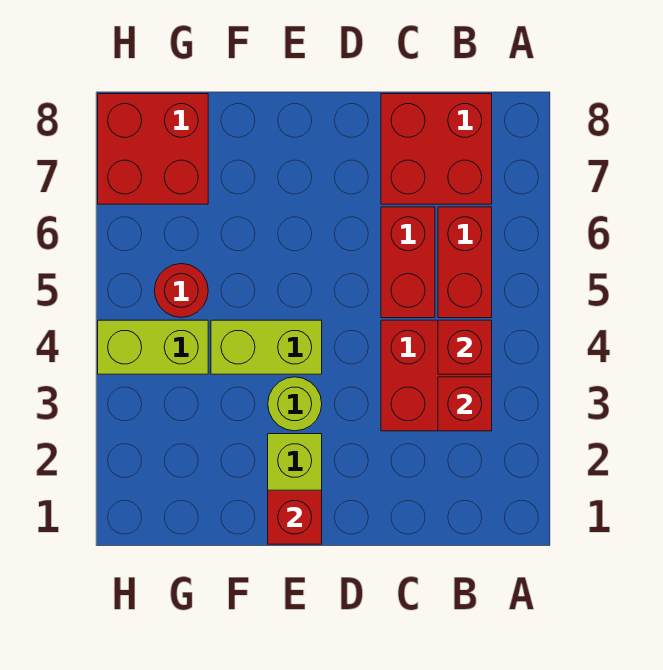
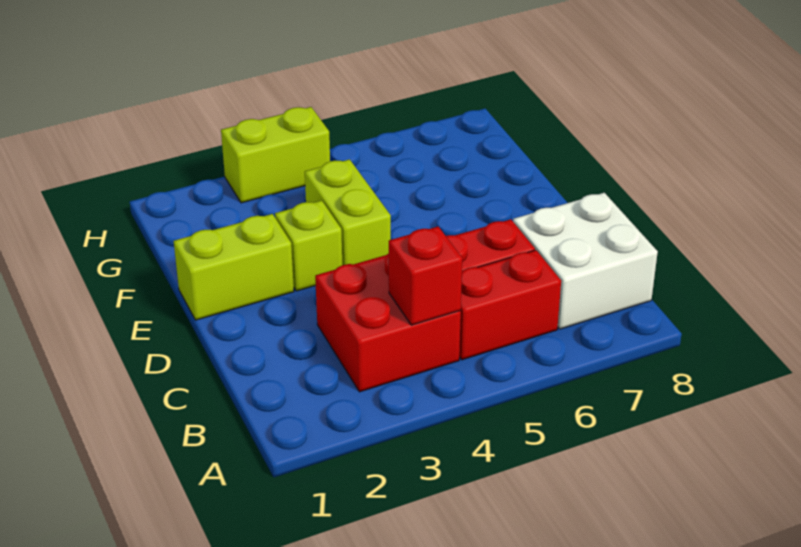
red brick B3 level 2 -> none
red brick B7:C8 level 1 -> white brick B7:C8 level 1
red brick E1 level 2 -> none
lime round brick E3 level 1 -> lime brick E3 level 1
lime brick G4:H4 level 1 -> lime brick H3:H4 level 1
red round brick G5 level 1 -> none
red brick G7:H8 level 1 -> none

